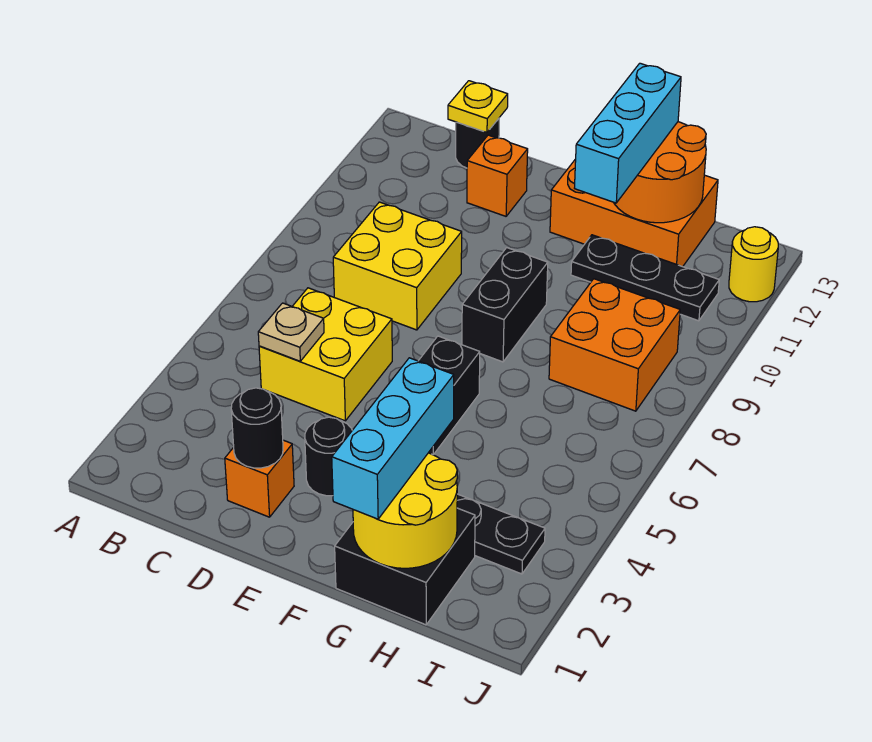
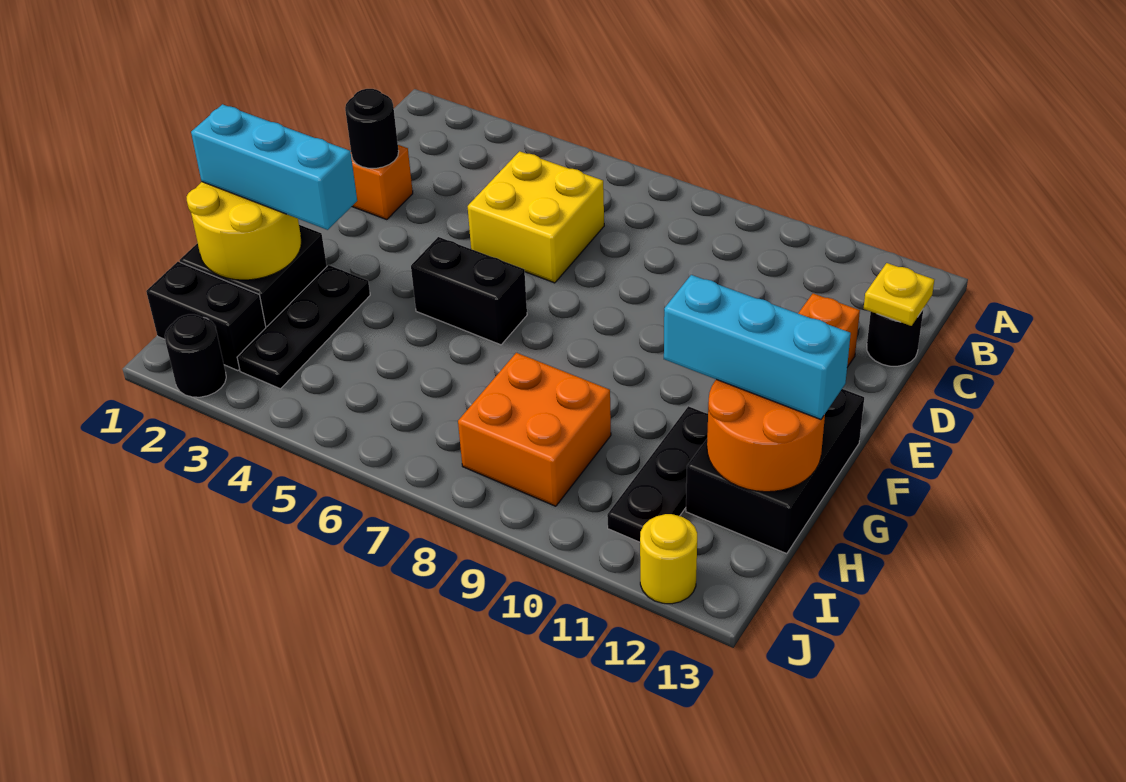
tan plate C5 level 2 -> none
yellow brick C8:D9 level 1 -> none
black round brick E3 level 1 -> black round brick J2 level 1
black brick F8:F9 level 1 -> black brick I1:I2 level 1
orange brick F12:H13 level 1 -> black brick F12:H13 level 1

